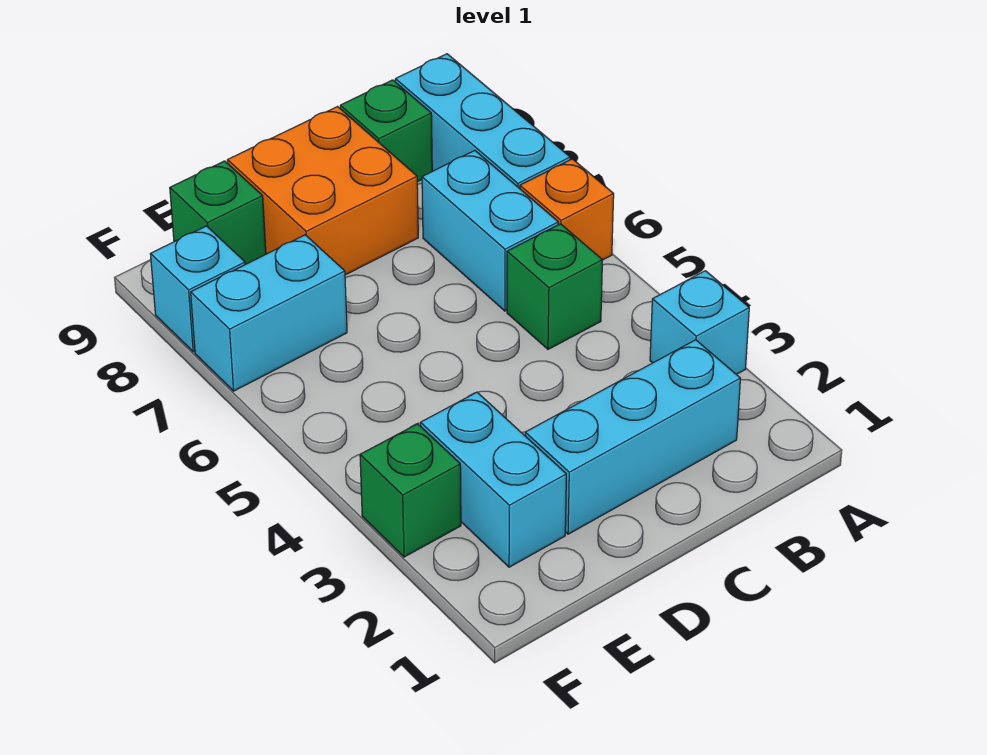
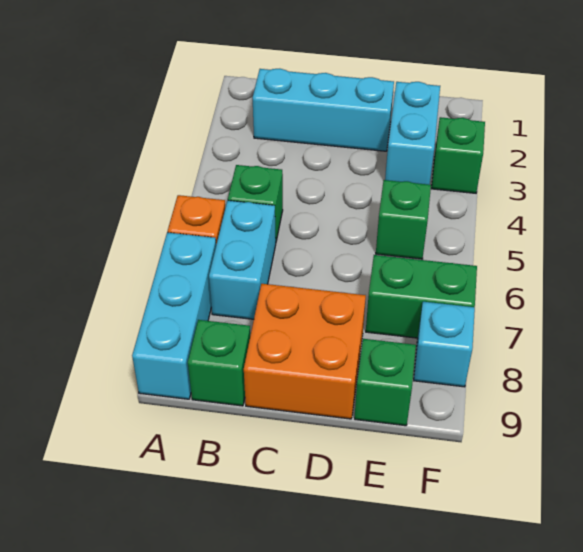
cyan brick A3 level 1 -> none
none -> green brick E5 level 1
cyan brick E7:F7 level 1 -> green brick E7:F7 level 1

